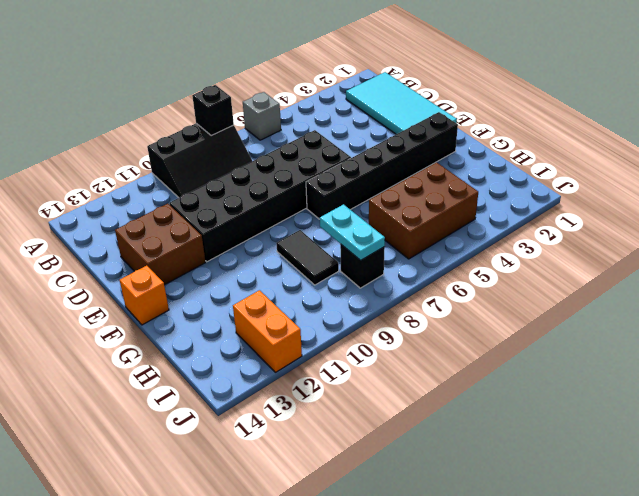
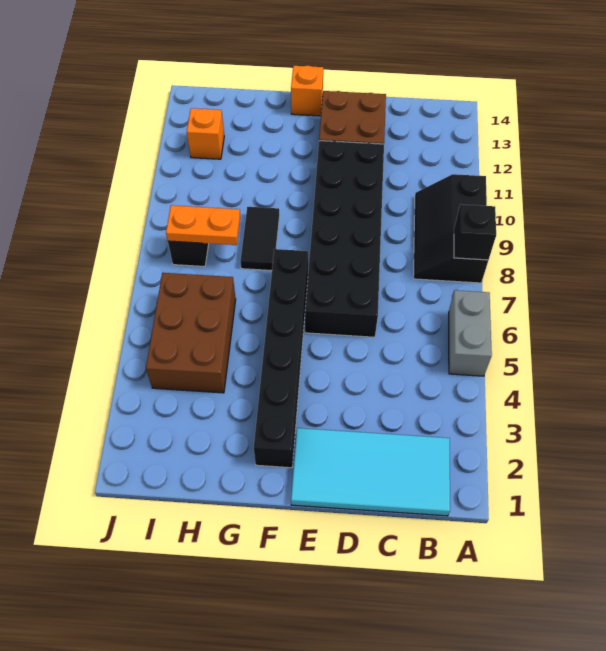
grey brick A6 level 1 -> grey brick A5:A6 level 1
black tile G9:H9 level 1 -> black tile G8:G9 level 1
cyan plate H8:I8 level 2 -> orange plate H8:I8 level 2
orange brick I12:J12 level 1 -> orange brick I12 level 1

